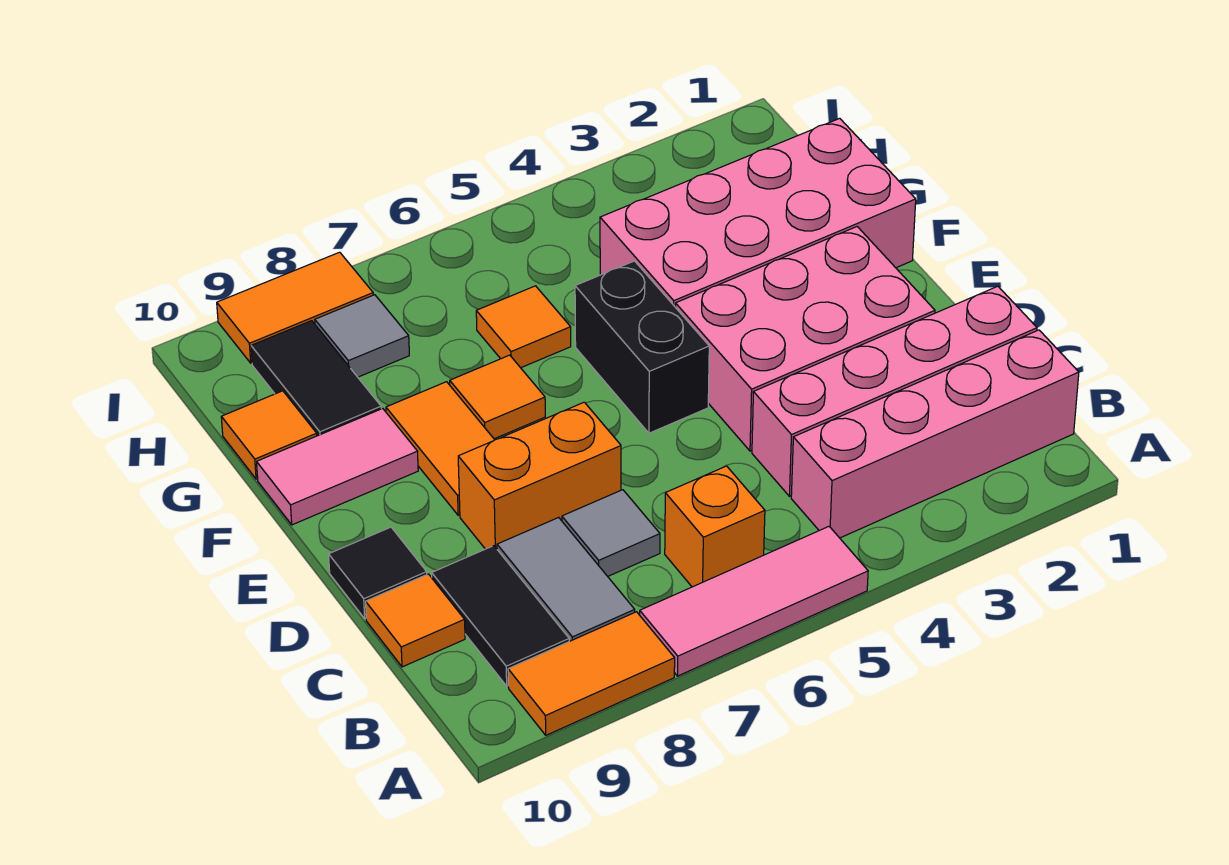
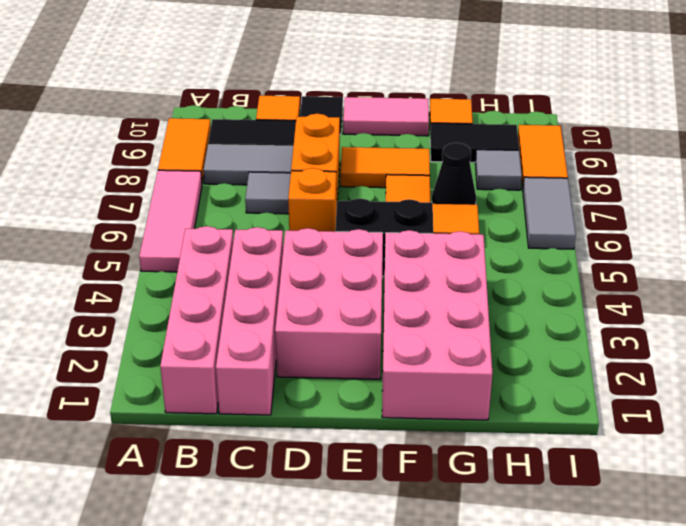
orange brick B6 level 1 -> orange brick D6 level 1
pink tile F9:F10 level 1 -> pink tile E10:F10 level 1
none -> black cone G7 level 1
none -> grey tile I6:I7 level 1

